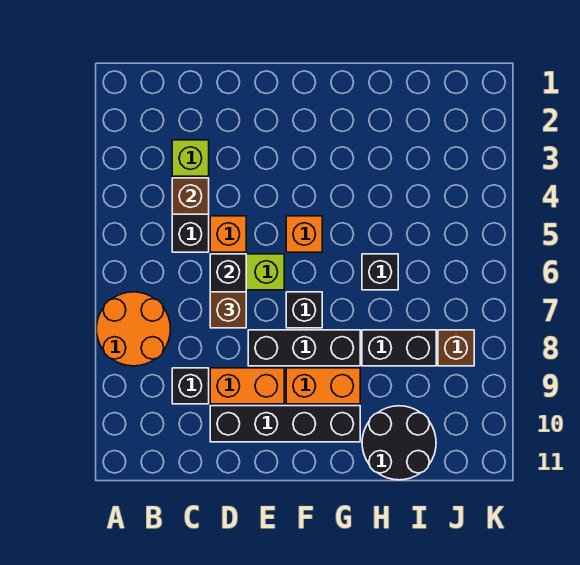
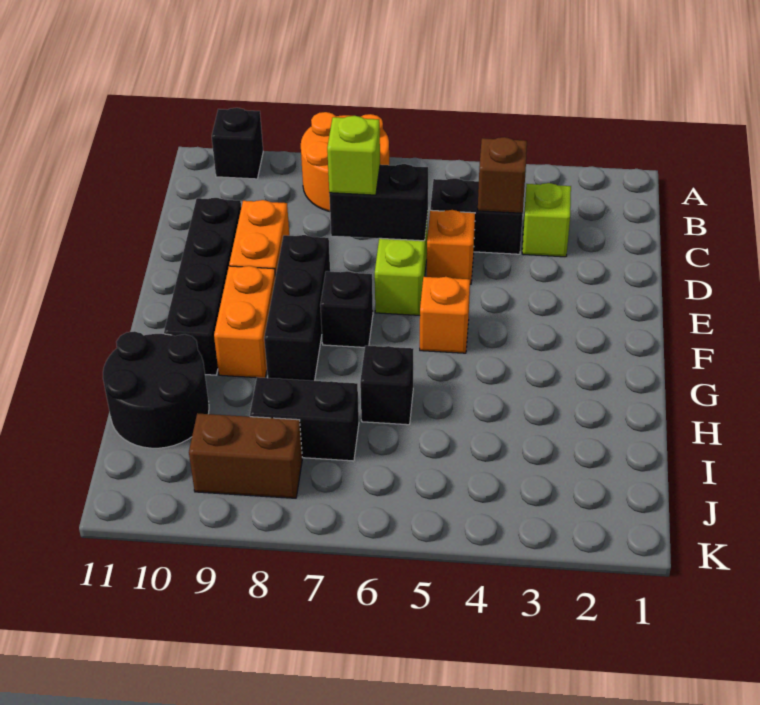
black brick C9 level 1 -> black brick A10 level 1
brown brick D7 level 3 -> lime brick D7 level 3
black brick H8:I8 level 1 -> black brick I7:I8 level 1
brown brick J8 level 1 -> brown brick J8:J9 level 1

